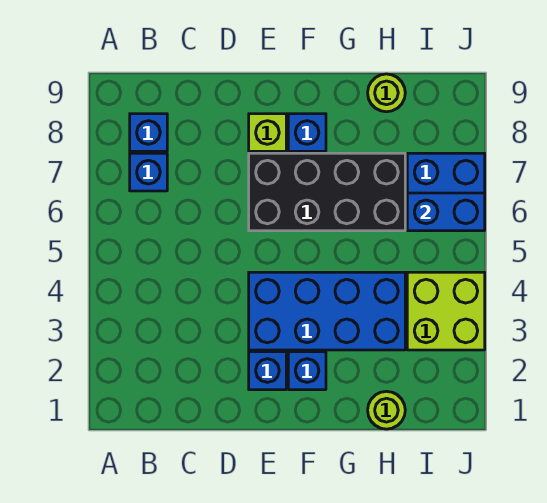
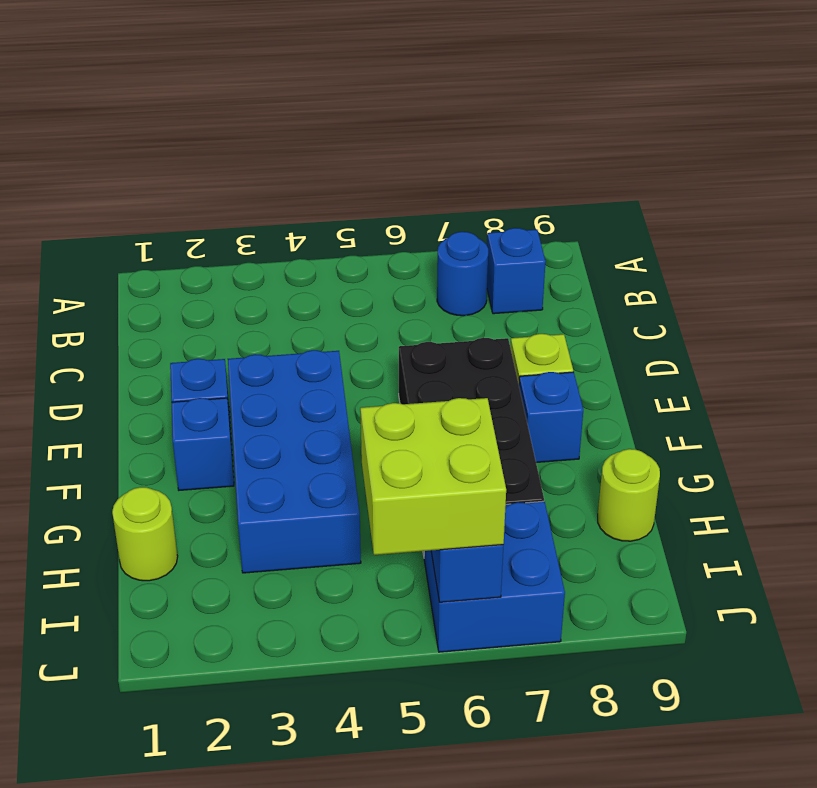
blue brick B7 level 1 -> blue round brick B7 level 1
lime brick I3:J4 level 1 -> lime brick I5:J6 level 3

